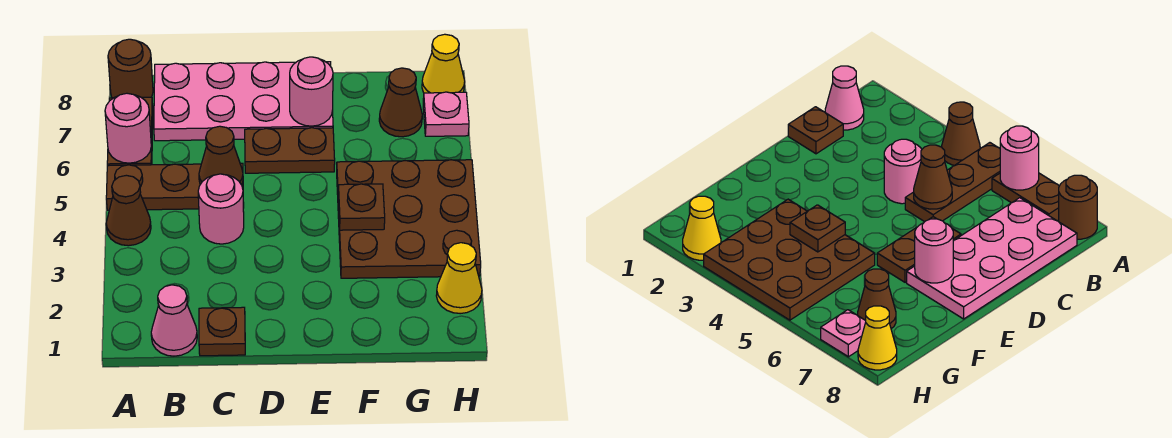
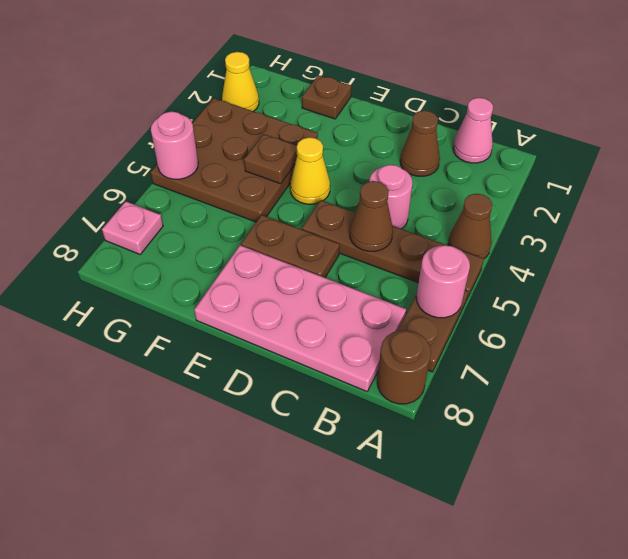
brown plate A5:C5 level 1 -> brown plate A5:D5 level 1
brown plate C1 level 1 -> brown plate F1 level 1
pink round brick E7 level 2 -> pink round brick H5 level 2
brown cone G7 level 1 -> brown cone C2 level 1
yellow cone H8 level 1 -> yellow cone E4 level 1

